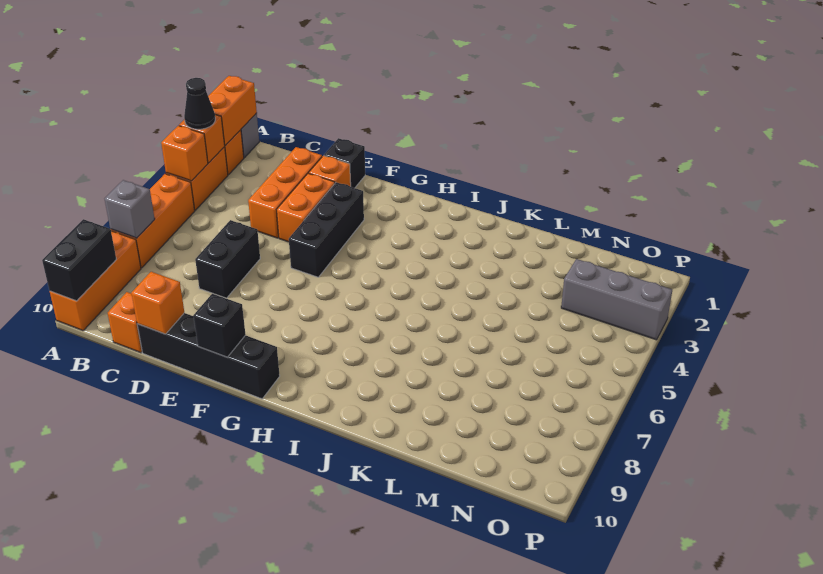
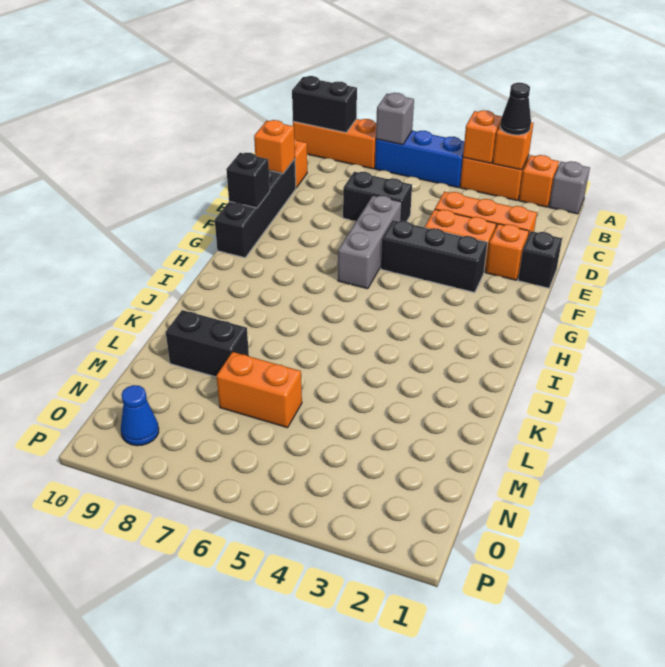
orange brick A1:A2 level 2 -> orange brick M6:M7 level 1
orange brick A5:A7 level 1 -> blue brick A5:A7 level 1
none -> black brick L8:L9 level 1
grey brick N3:P3 level 1 -> grey brick E6:G6 level 1
none -> blue cone O9 level 1

